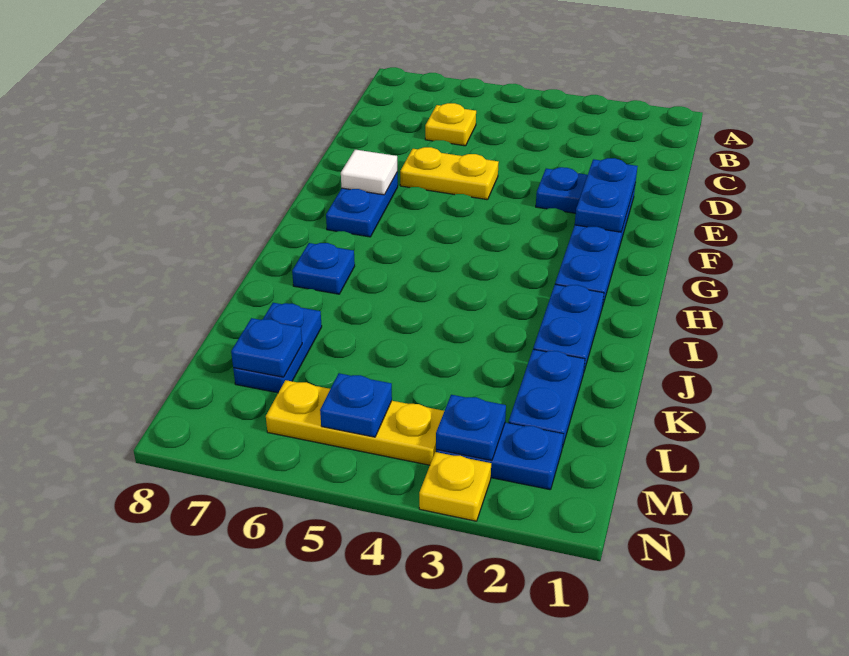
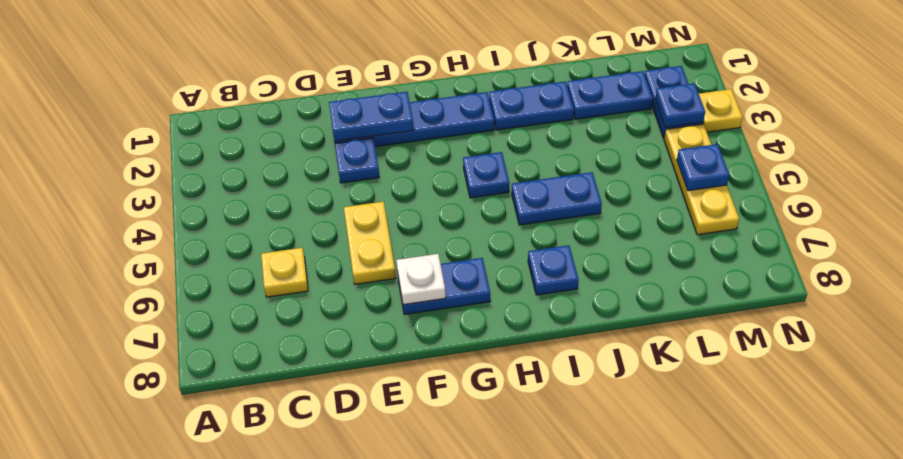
white tile F7 level 2 -> white plate F7 level 2
blue plate K7:L7 level 1 -> blue plate I5:J5 level 1
blue plate L7 level 2 -> blue plate H4 level 1

